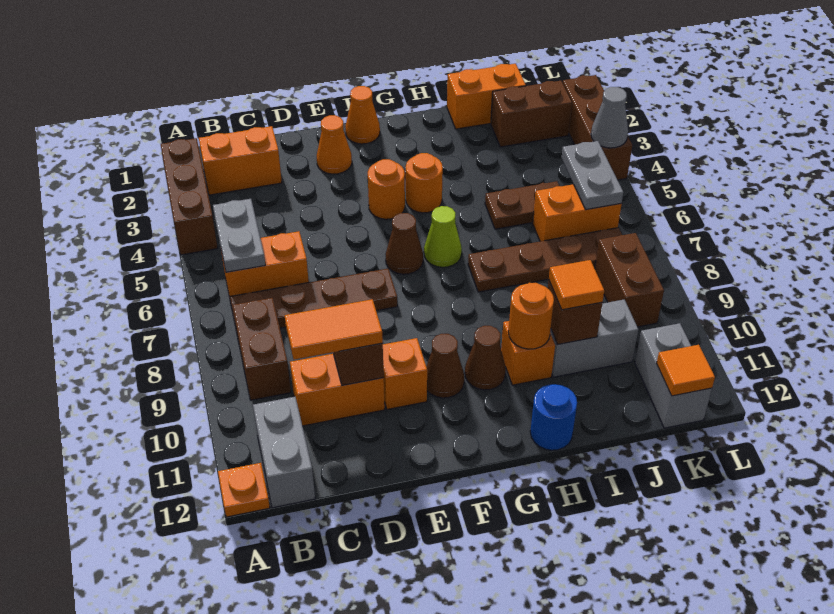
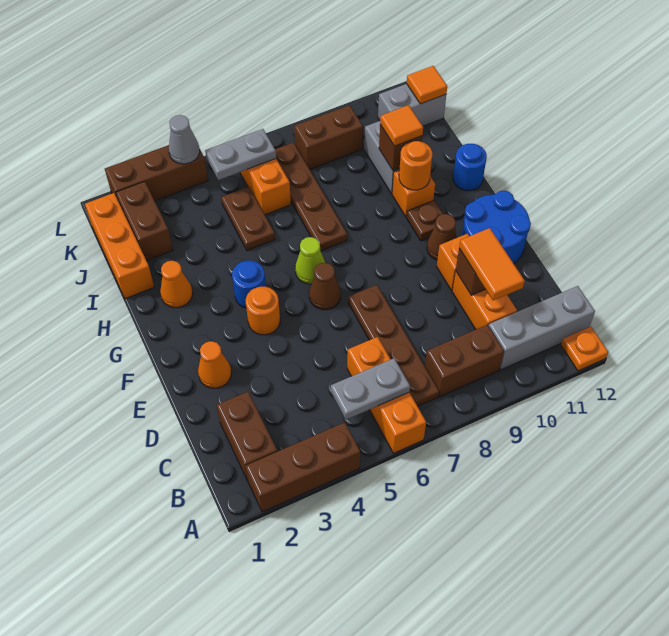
orange brick B2:C2 level 1 -> brown brick B2:C2 level 1
orange brick B6:C6 level 1 -> orange brick A6:C6 level 1
grey brick B11:B12 level 1 -> grey brick B10:B12 level 1
none -> blue round brick E11:F12 level 1
orange cone F1 level 1 -> orange cone H2 level 1
orange round brick G4 level 1 -> blue round brick G4 level 1
brown cone G10 level 1 -> brown plate G10 level 1
orange brick I1:J1 level 1 -> orange brick I1:K1 level 1

